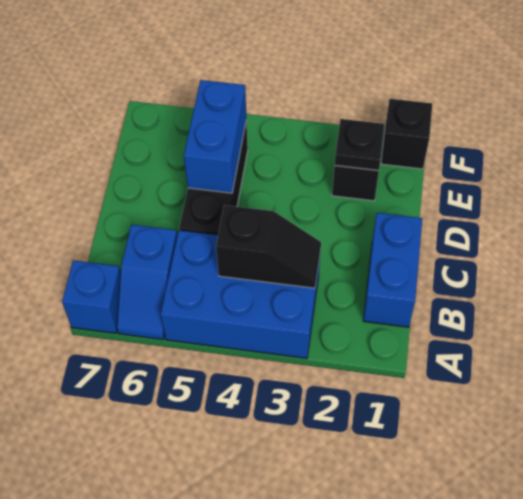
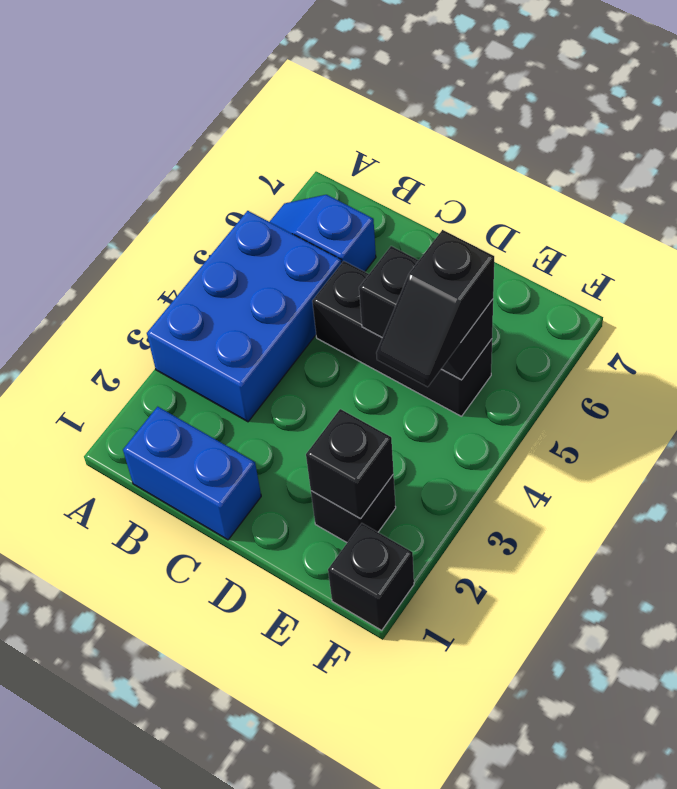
blue brick A7 level 1 -> none
black slope B3:B4 level 2 top 4 -> black slope E4:E5 level 3 top 5
blue brick D5:E5 level 2 -> black brick D5:E5 level 2
black plate E2 level 2 -> black brick E2 level 2

